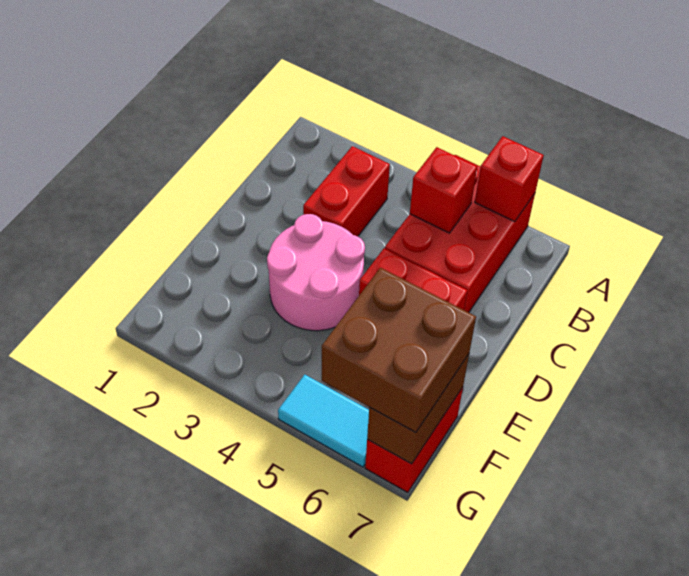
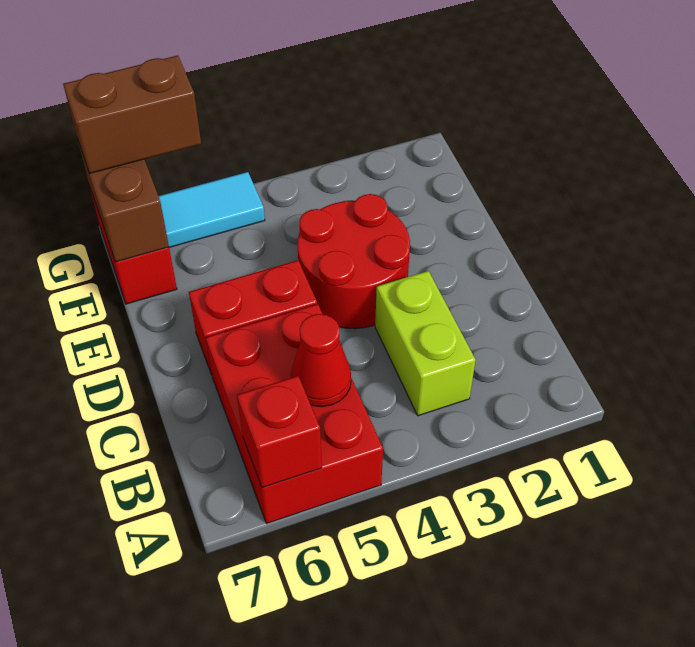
red brick B3:C3 level 1 -> lime brick B3:C3 level 1
red brick B5 level 2 -> red cone B5 level 2
pink round brick D3:E4 level 1 -> red round brick D3:E4 level 1
brown brick F6:G7 level 3 -> brown brick G6:G7 level 3

